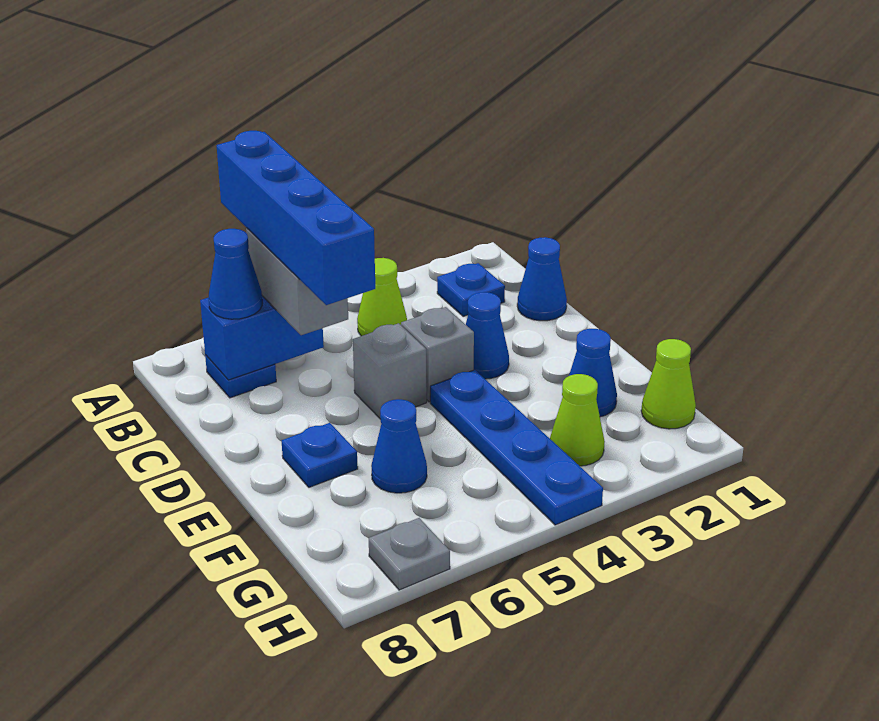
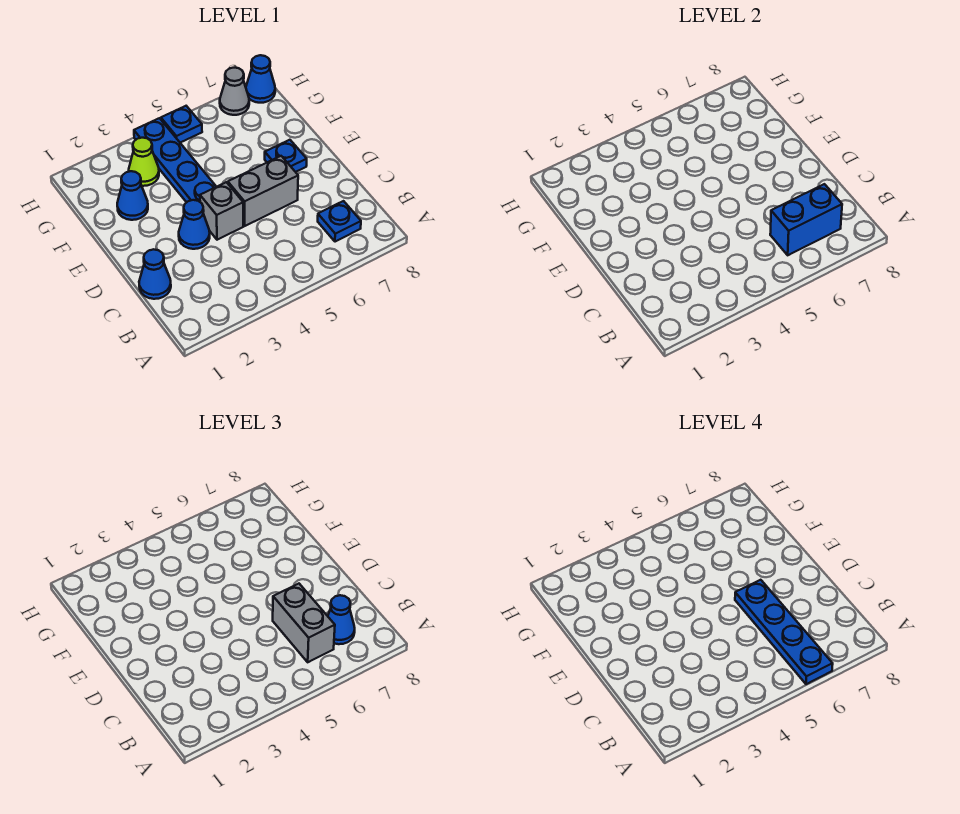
blue brick A6:D6 level 4 -> blue plate A6:D6 level 4
blue plate B2 level 1 -> blue plate H5 level 1
lime cone B4 level 1 -> none
grey brick D5 level 1 -> grey brick D5:D6 level 1
blue cone F6 level 1 -> blue cone H8 level 1
lime cone G1 level 1 -> none
grey plate H7 level 1 -> grey cone H7 level 1

